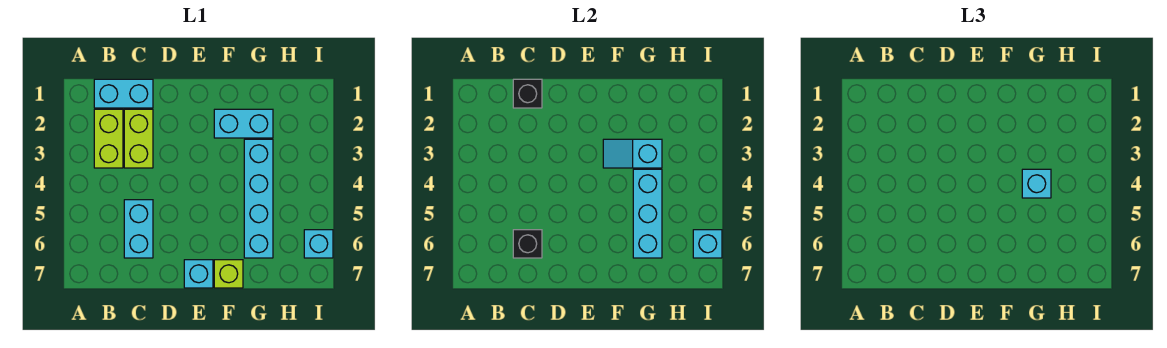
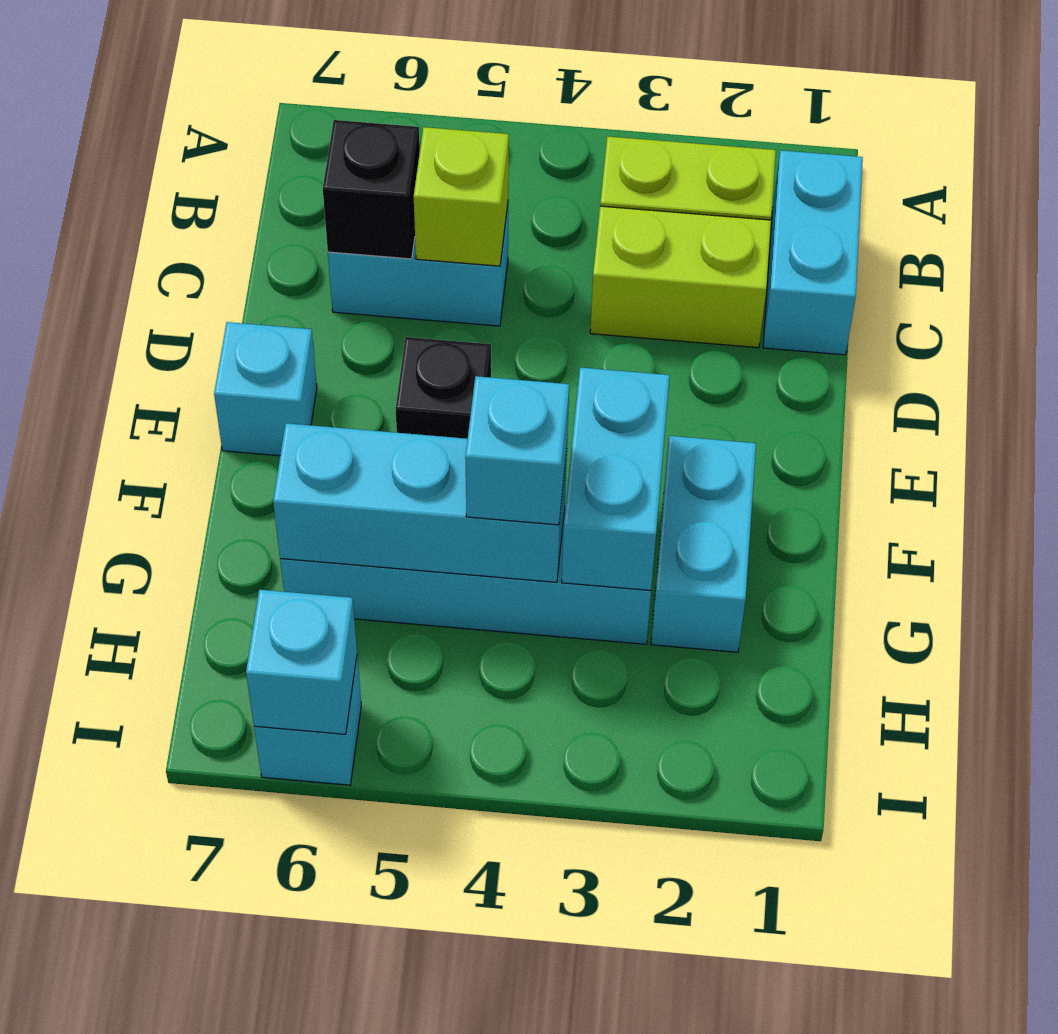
black brick C1 level 2 -> black brick E5 level 1
cyan slope F3:G3 level 2 top G -> cyan brick F3:G3 level 2
lime brick F7 level 1 -> lime brick C5 level 2

